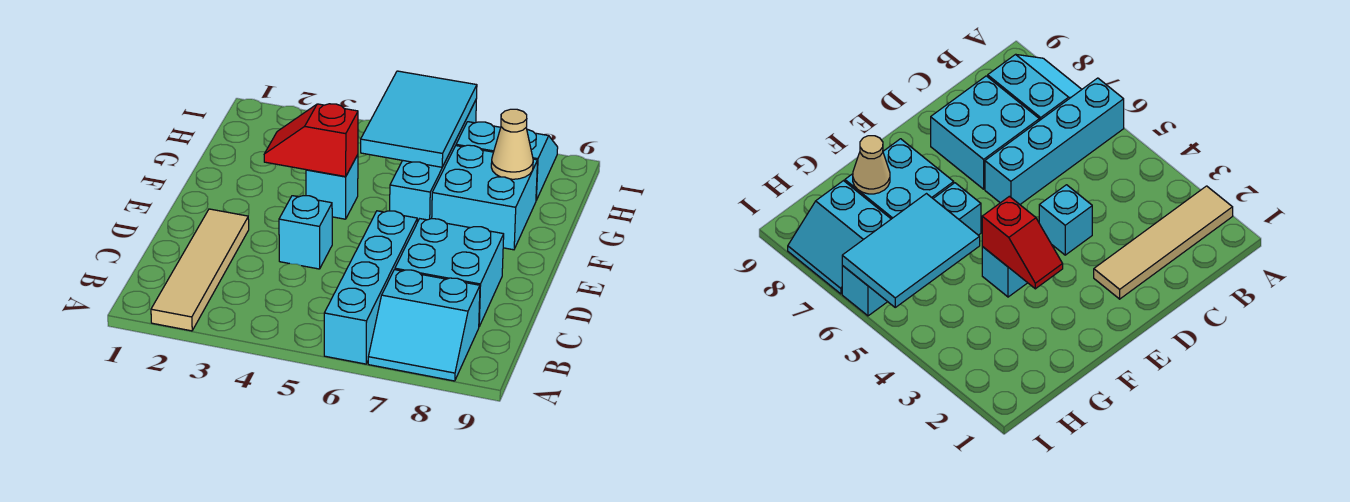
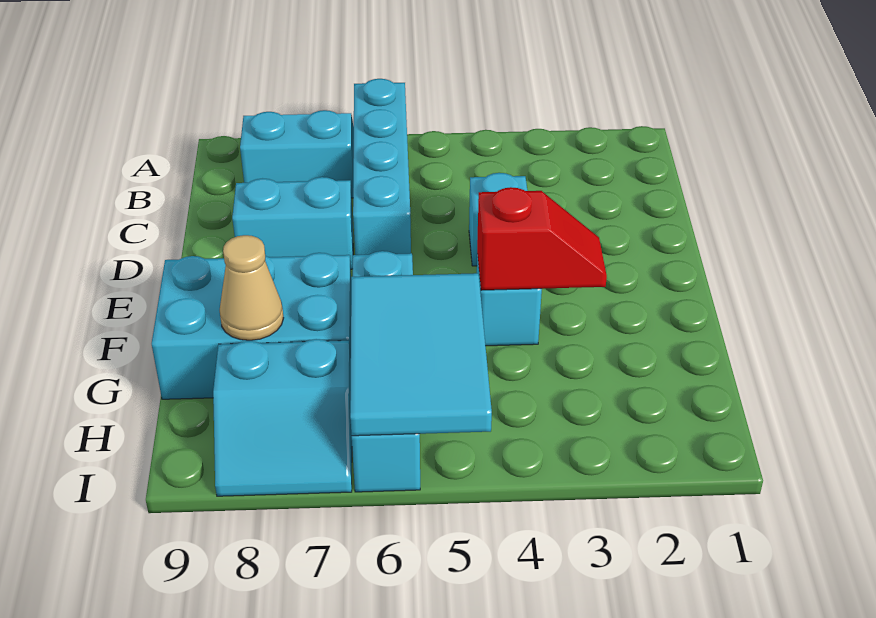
tan tile A2:D2 level 1 -> none
cyan brick C7:D8 level 1 -> cyan brick D7:D8 level 1
cyan brick F7:G8 level 1 -> cyan brick F7:G9 level 1

